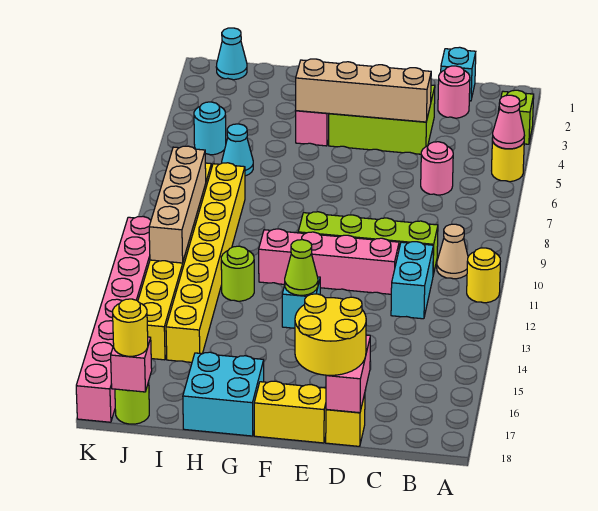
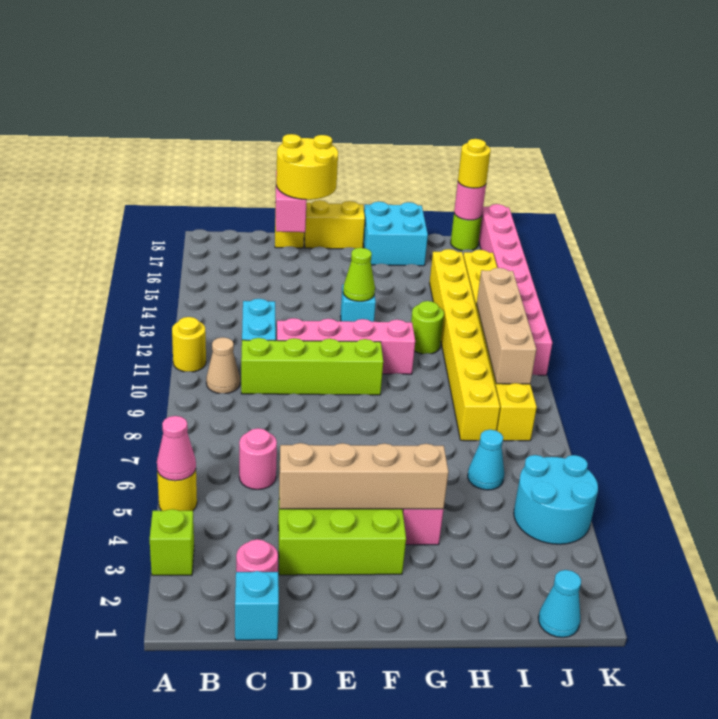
cyan round brick J5 level 1 -> cyan round brick J4:K5 level 1
pink brick J18 level 2 -> pink round brick J18 level 2

